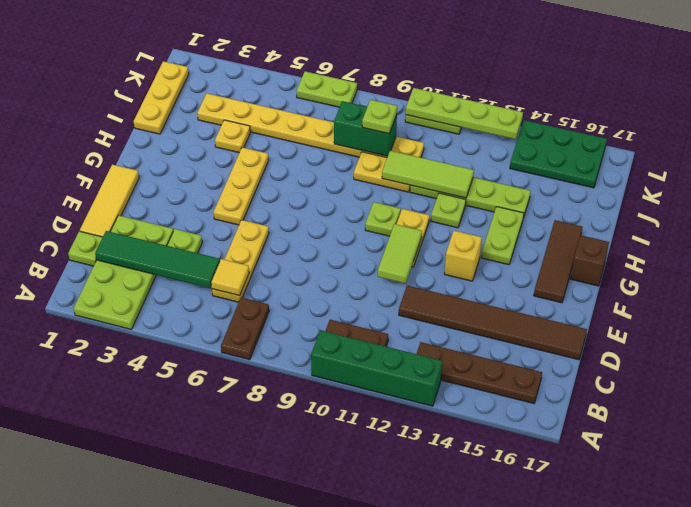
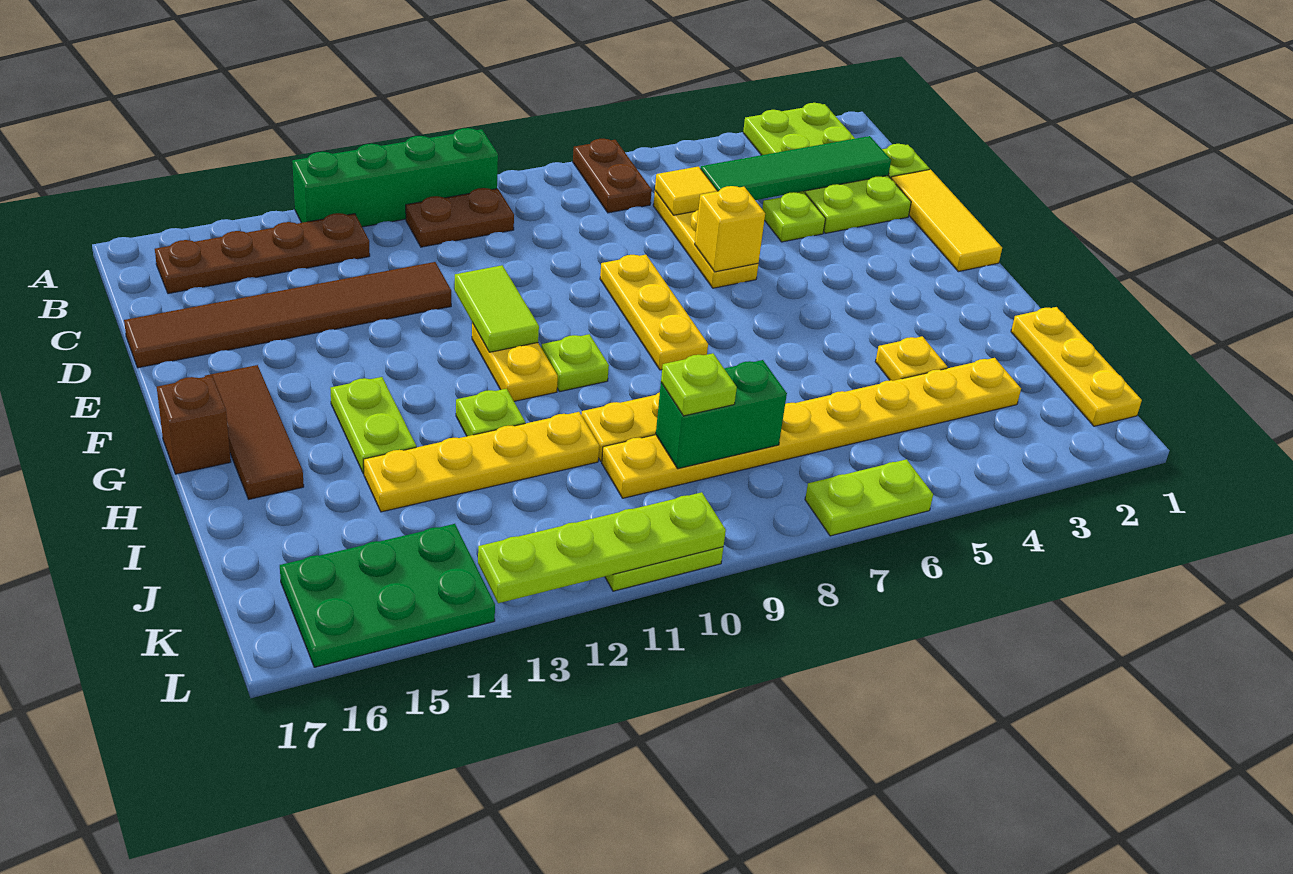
yellow plate F5:H5 level 1 -> yellow plate E8:G8 level 1
yellow brick F13 level 1 -> yellow brick E6 level 2
lime tile I10:I12 level 2 -> none
lime plate I11:I14 level 1 -> yellow plate I11:I14 level 1

